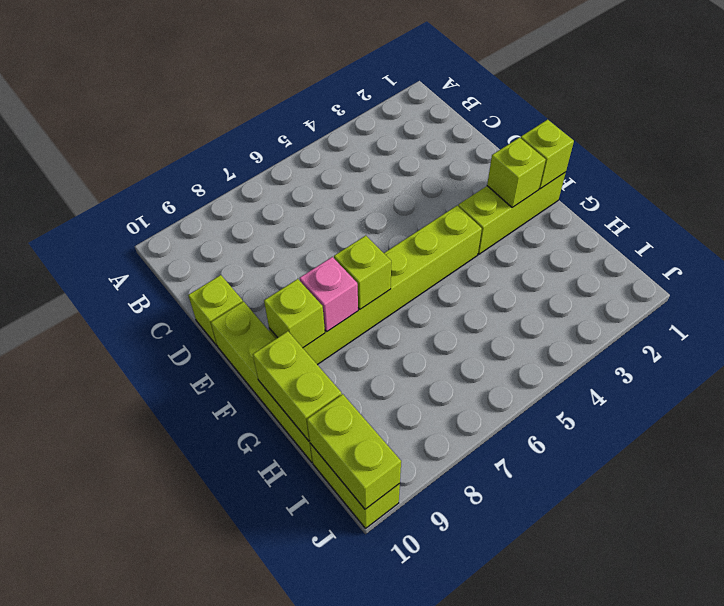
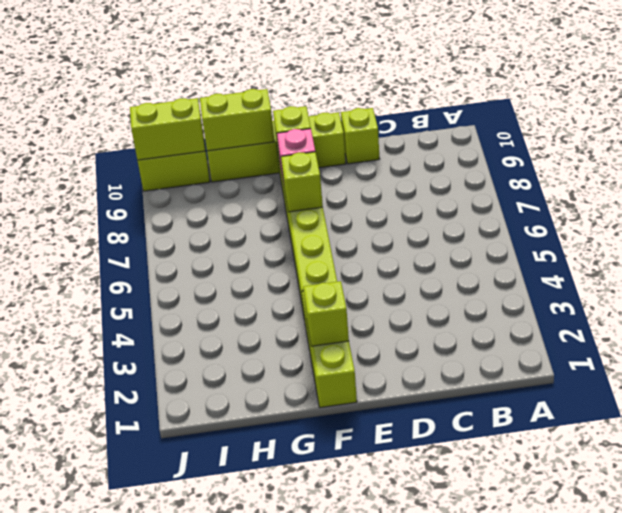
lime brick F1 level 2 -> none

